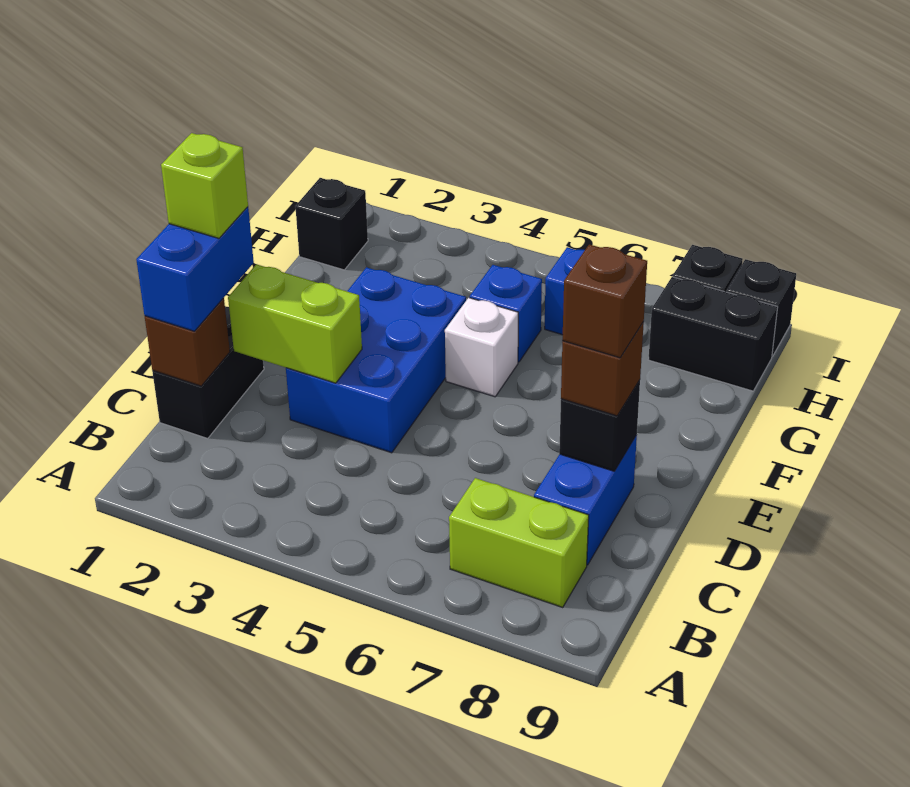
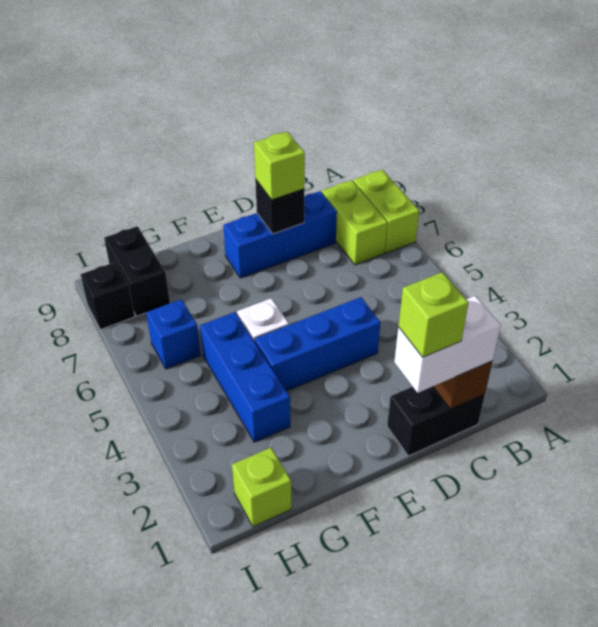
blue brick C1:D1 level 3 -> white brick C1:D1 level 3
blue brick C8:D8 level 1 -> blue brick C8:E8 level 1
lime brick D2:D3 level 2 -> lime brick A7:A8 level 1
blue brick D3:F4 level 1 -> blue brick D4:F4 level 1
brown brick D8 level 3 -> lime brick D8 level 3
brown brick D8 level 4 -> none
blue brick G5 level 1 -> blue brick G3:G5 level 1
black brick H1 level 1 -> lime brick H1 level 1
black brick I9 level 1 -> none

